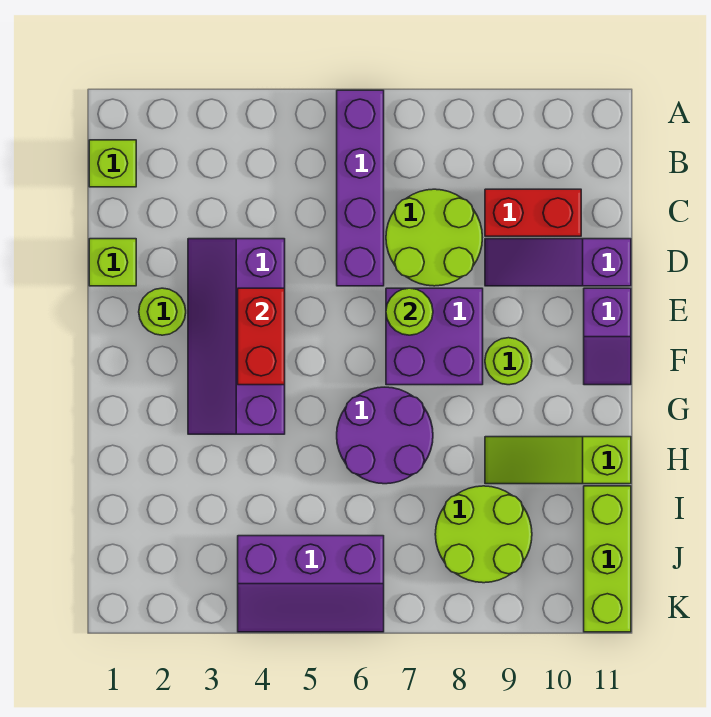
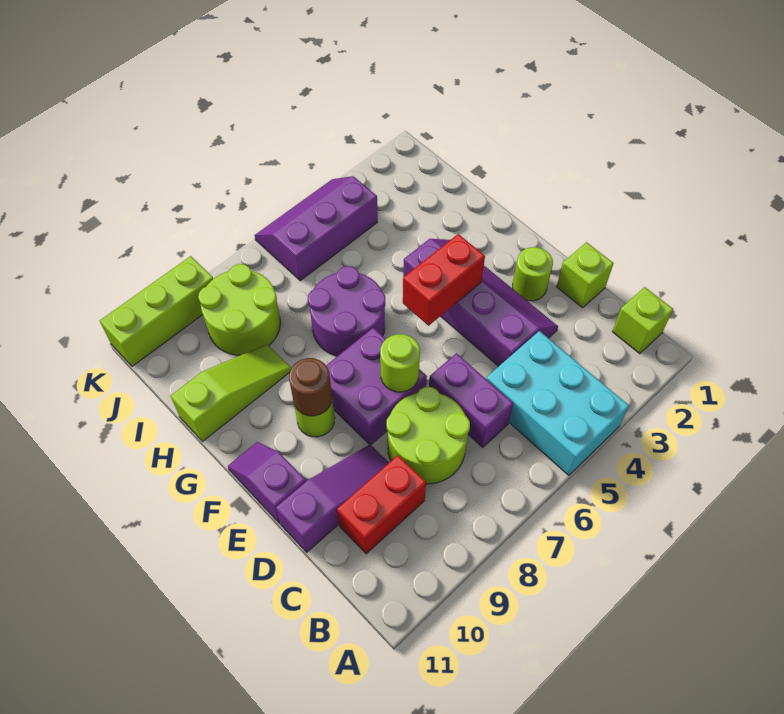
none -> cyan brick A4:C5 level 1
purple brick A6:D6 level 1 -> purple brick C6:D6 level 1
red brick E4:F4 level 2 -> red brick F4:F5 level 2
none -> brown round brick F9 level 2
lime brick I11:K11 level 1 -> lime brick K9:K11 level 1

